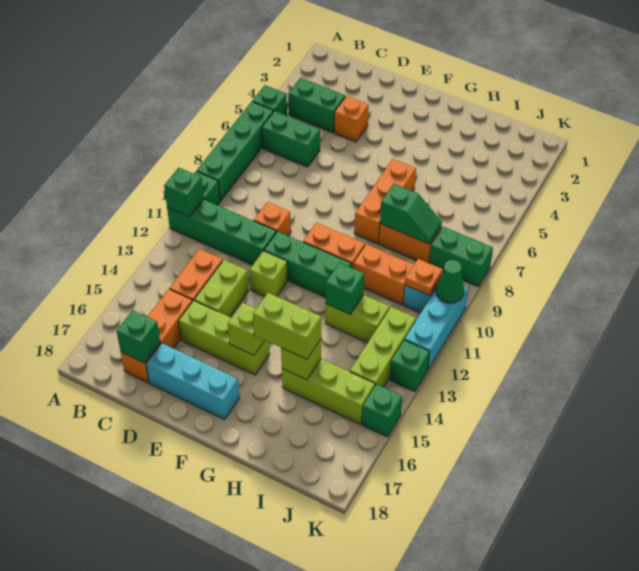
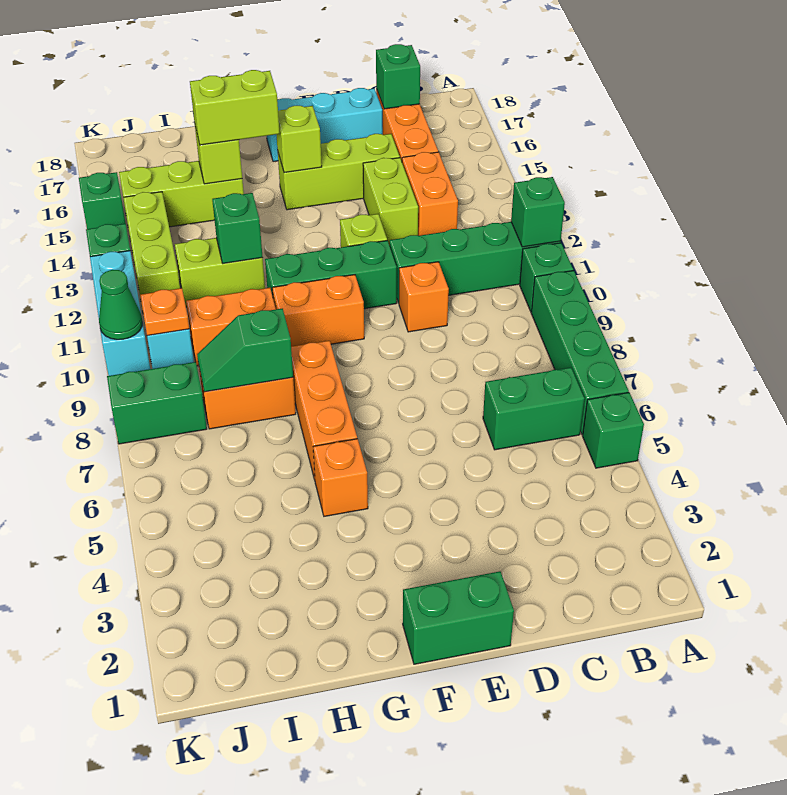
green brick B4:C4 level 1 -> green brick E1:F1 level 1
orange brick D4 level 1 -> orange brick G5 level 1

